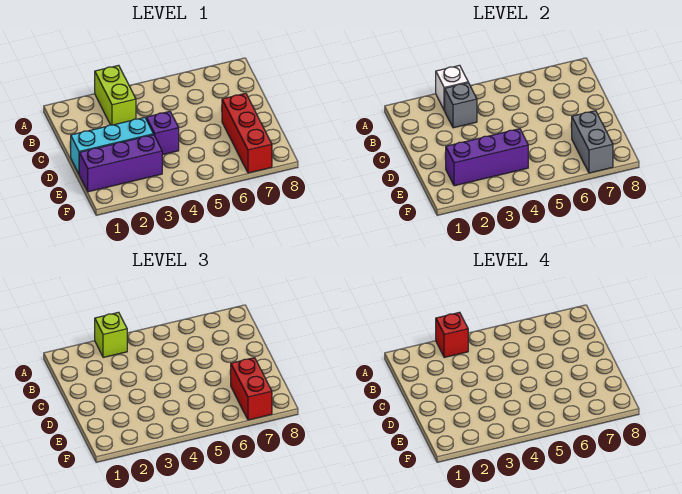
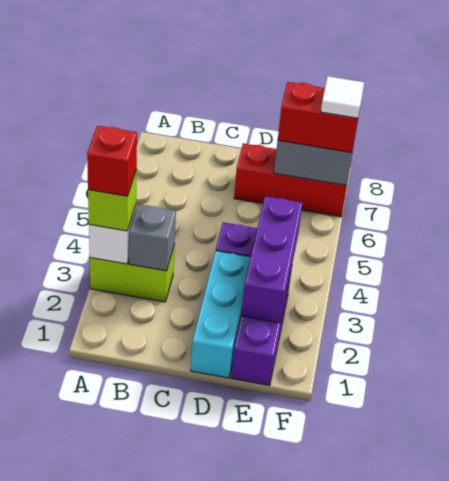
none -> white tile F7 level 4

